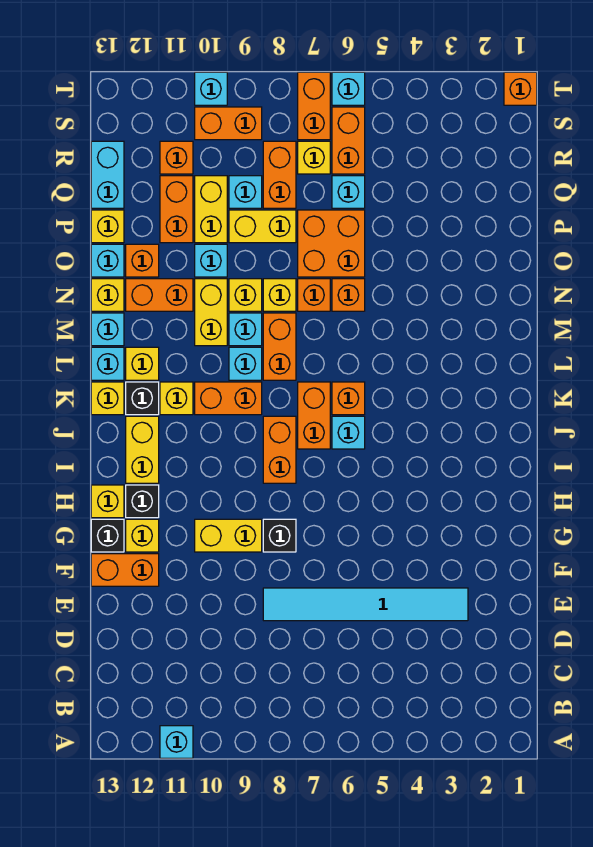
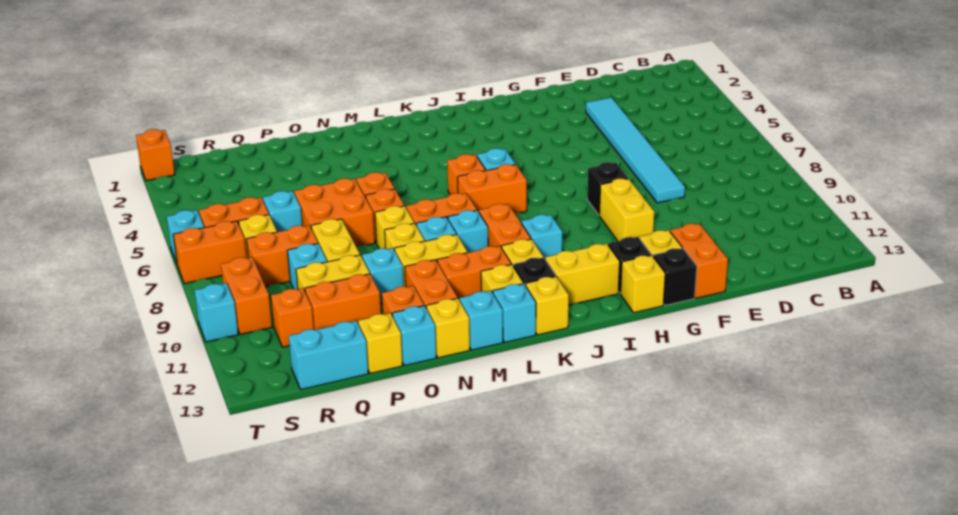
cyan brick A11 level 1 -> cyan brick J10 level 1
orange brick I8:J8 level 1 -> orange brick L11:M11 level 1

